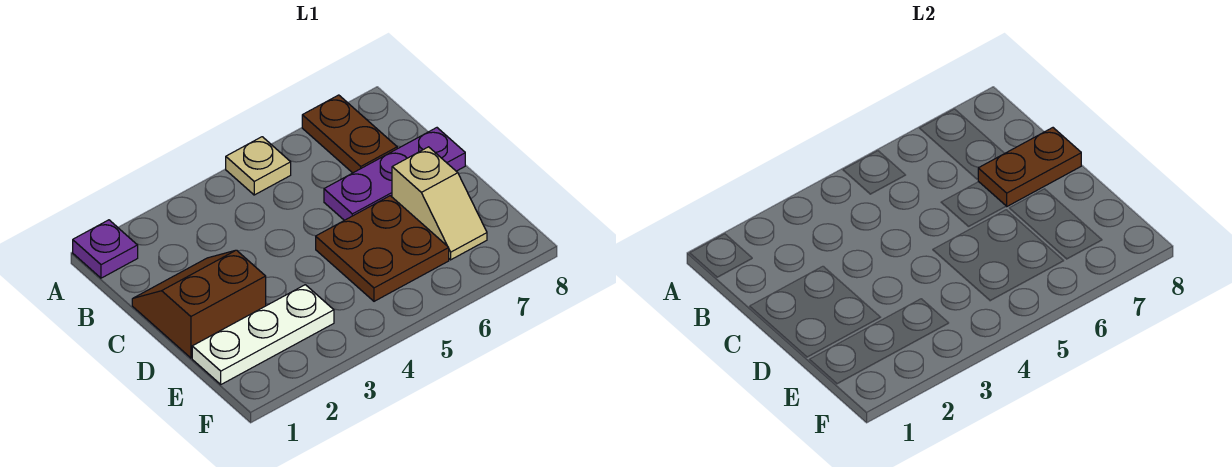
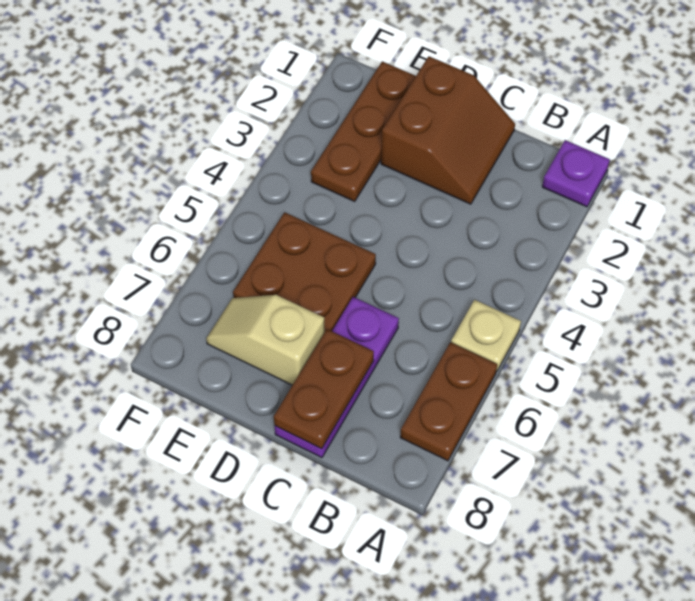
brown plate A7:B7 level 1 -> brown plate A6:A7 level 1
white plate E1:E3 level 1 -> brown plate E1:E3 level 1

